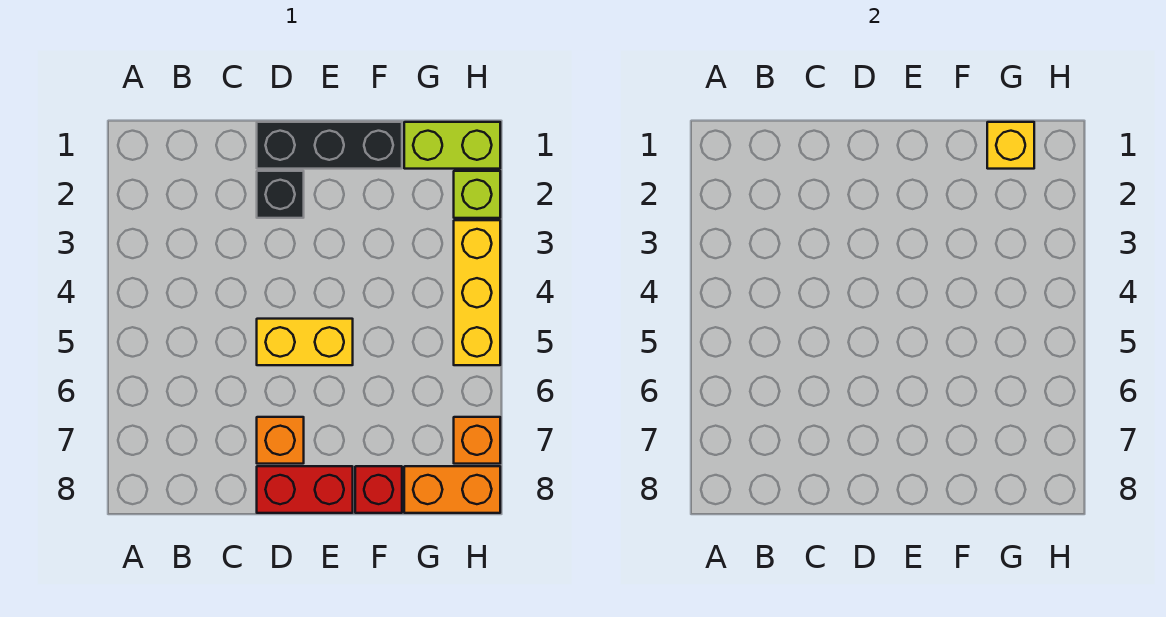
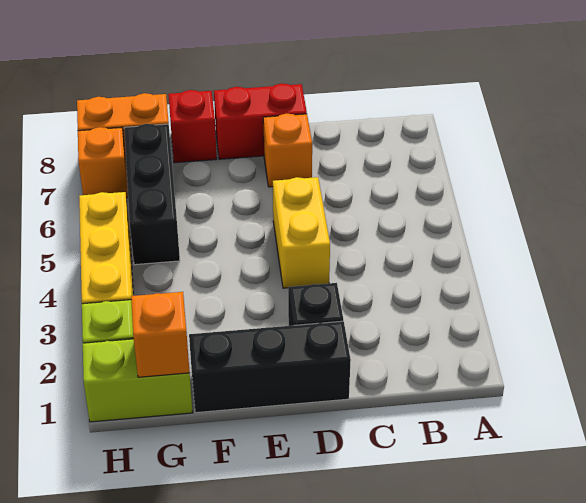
yellow brick D5:E5 level 1 -> yellow brick D4:D5 level 1
yellow brick G1 level 2 -> orange brick G1 level 2
none -> black brick G5:G7 level 1

